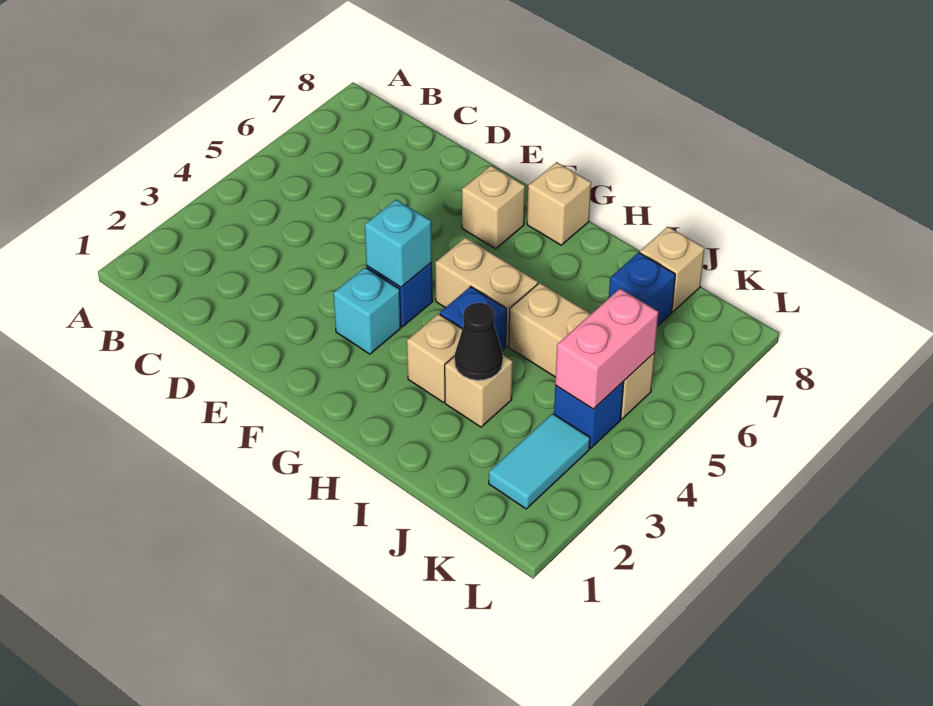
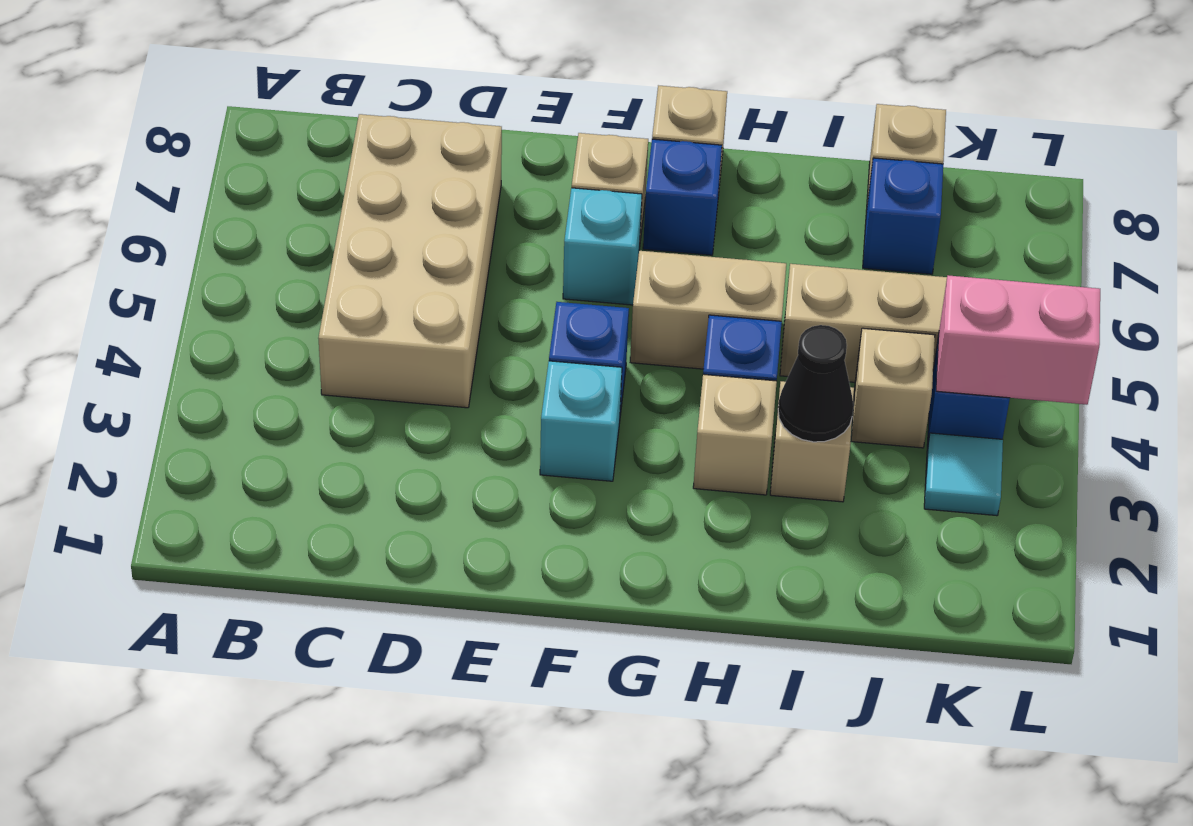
none -> tan brick C4:D7 level 1
cyan brick F4 level 2 -> cyan brick F6 level 1
none -> blue brick G7 level 1
none -> tan brick J4 level 1
cyan tile K2:K3 level 1 -> cyan tile K3 level 1
pink brick K4:K5 level 2 -> pink brick K4:L4 level 2

